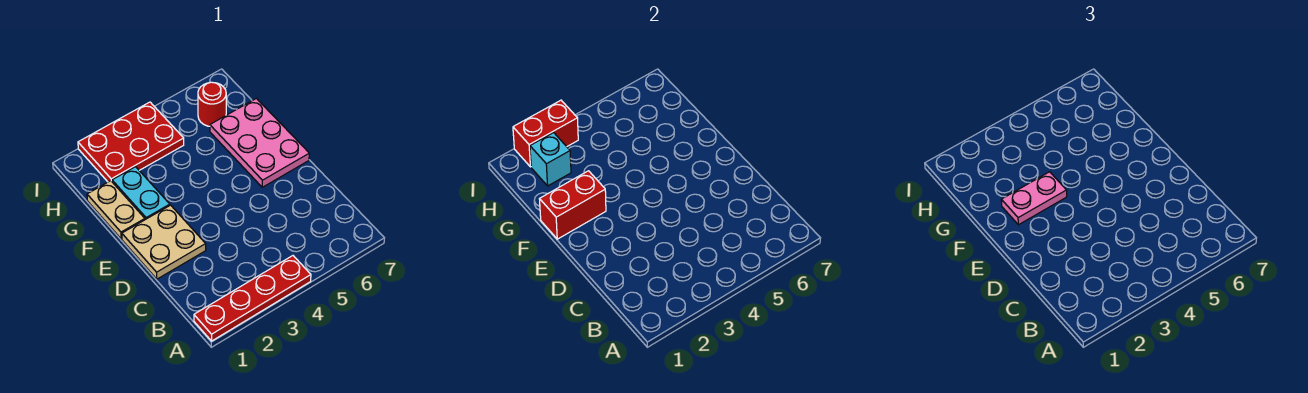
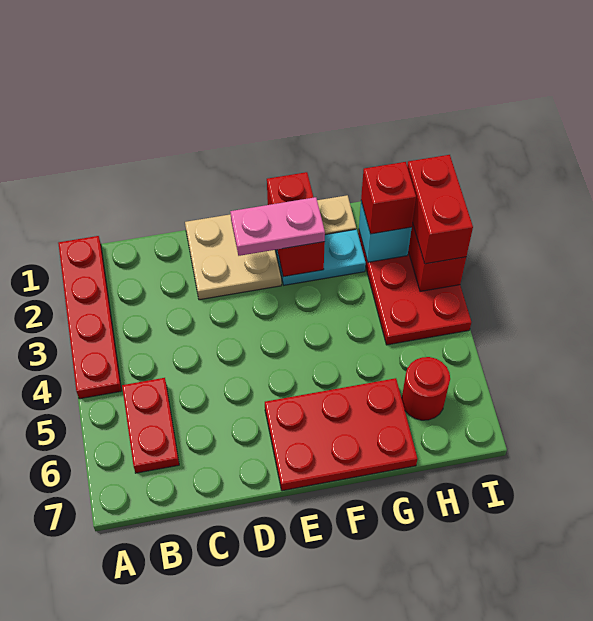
none -> red plate B5:B6 level 1
pink plate E6:G7 level 1 -> red plate E6:G7 level 1
pink plate F2:F3 level 3 -> pink plate E2:F2 level 3
none -> red brick H2 level 3
none -> red brick I2:I3 level 3

